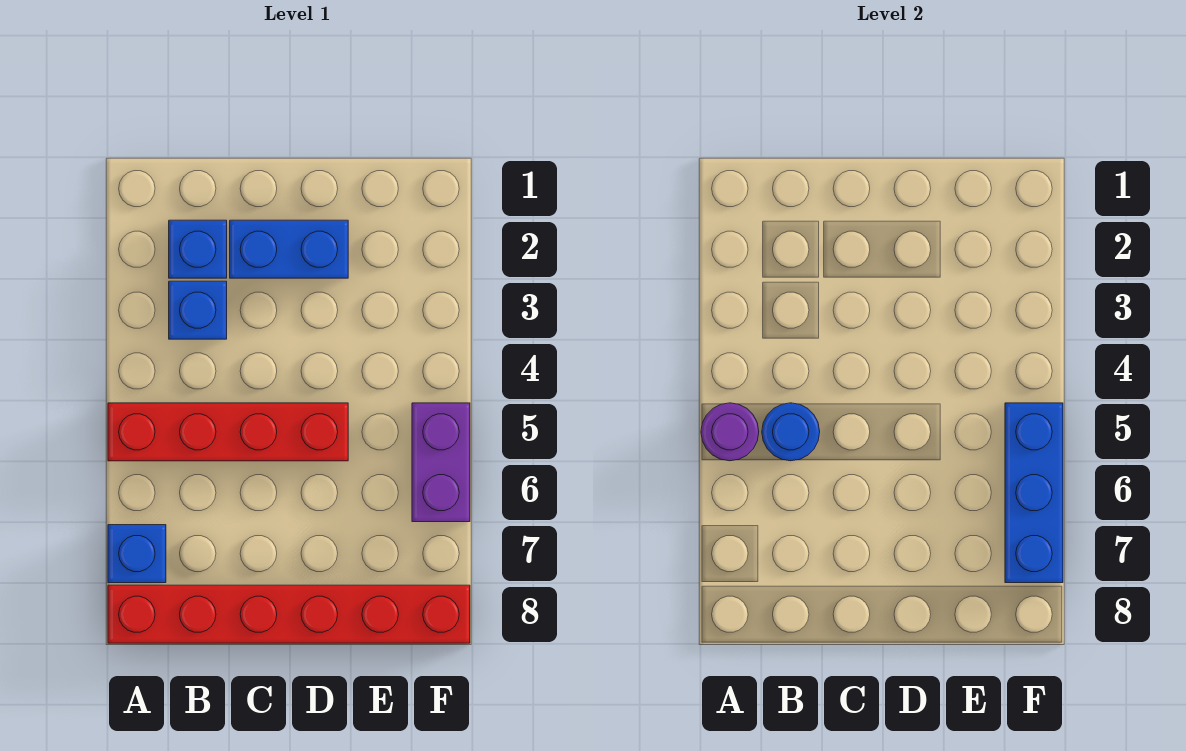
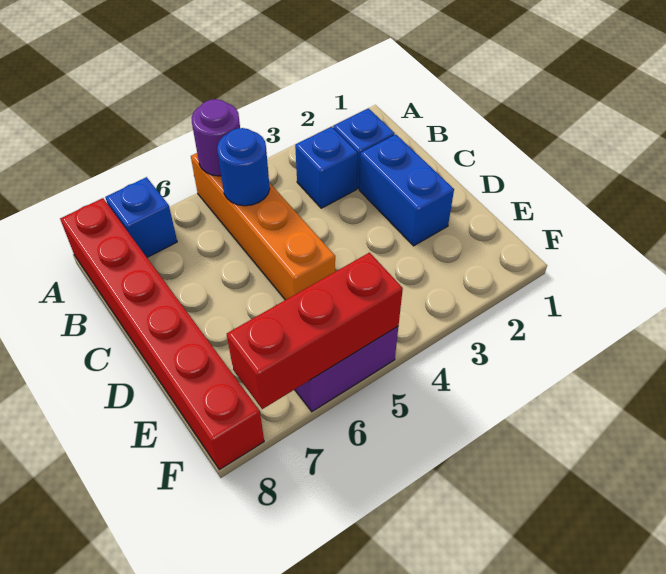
red brick A5:D5 level 1 -> orange brick A5:D5 level 1
blue brick F5:F7 level 2 -> red brick F5:F7 level 2

